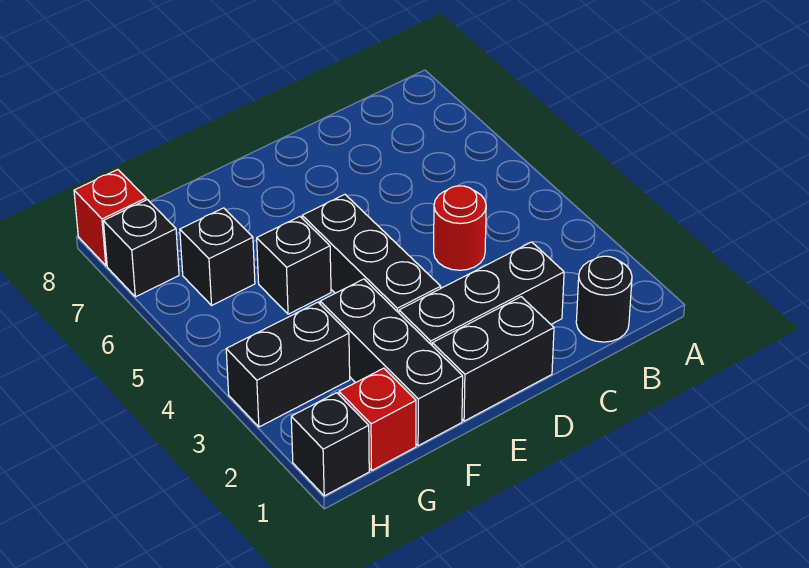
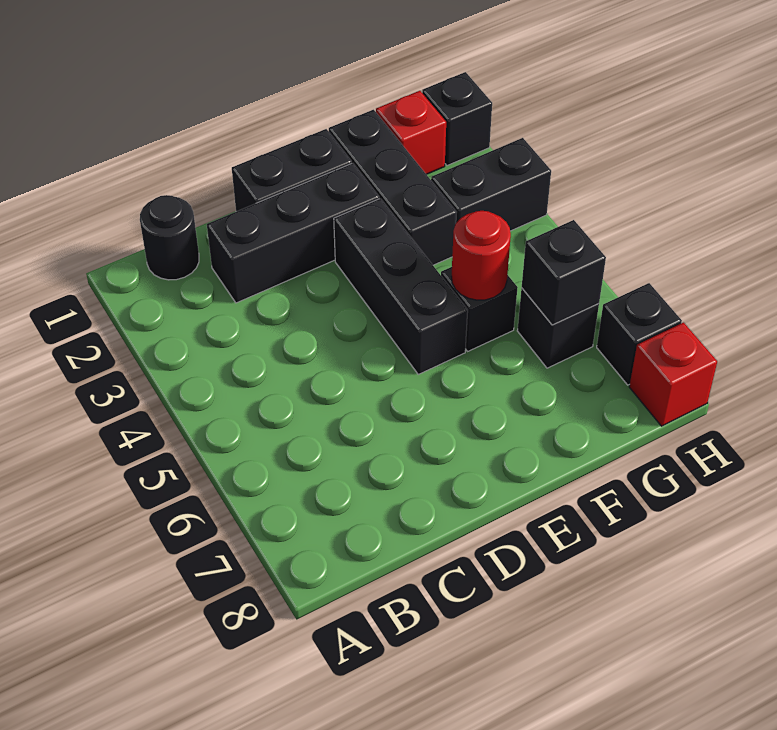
red round brick C4 level 1 -> red round brick F5 level 2
none -> black brick G6 level 2

